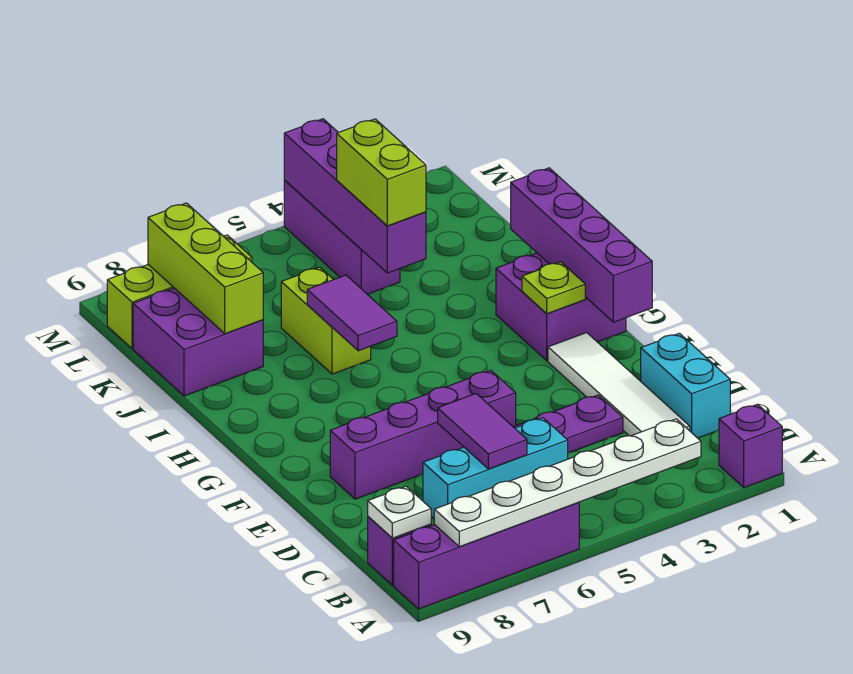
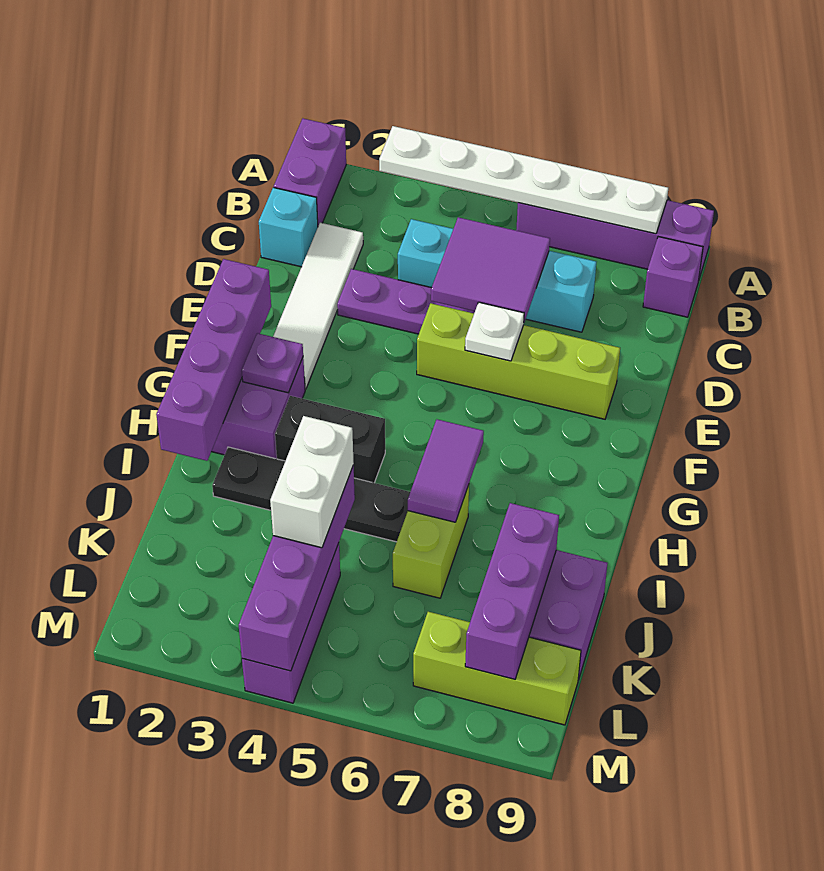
purple brick A1 level 1 -> purple brick A1:B1 level 1
white plate B9 level 2 -> white plate E6 level 2
cyan brick C1:D1 level 1 -> cyan brick C1 level 1
cyan brick C5:C7 level 1 -> cyan brick C4:C7 level 1
purple tile C6:D6 level 2 -> purple tile C5:D6 level 2
purple brick E5:E8 level 1 -> lime brick E5:E8 level 1
lime plate G2 level 2 -> purple plate G2 level 2
none -> black brick H3:H4 level 1
none -> black plate I2:I5 level 1
lime brick J4:K4 level 3 -> white brick J4:K4 level 3
lime brick J8:L8 level 2 -> purple brick J8:L8 level 2

